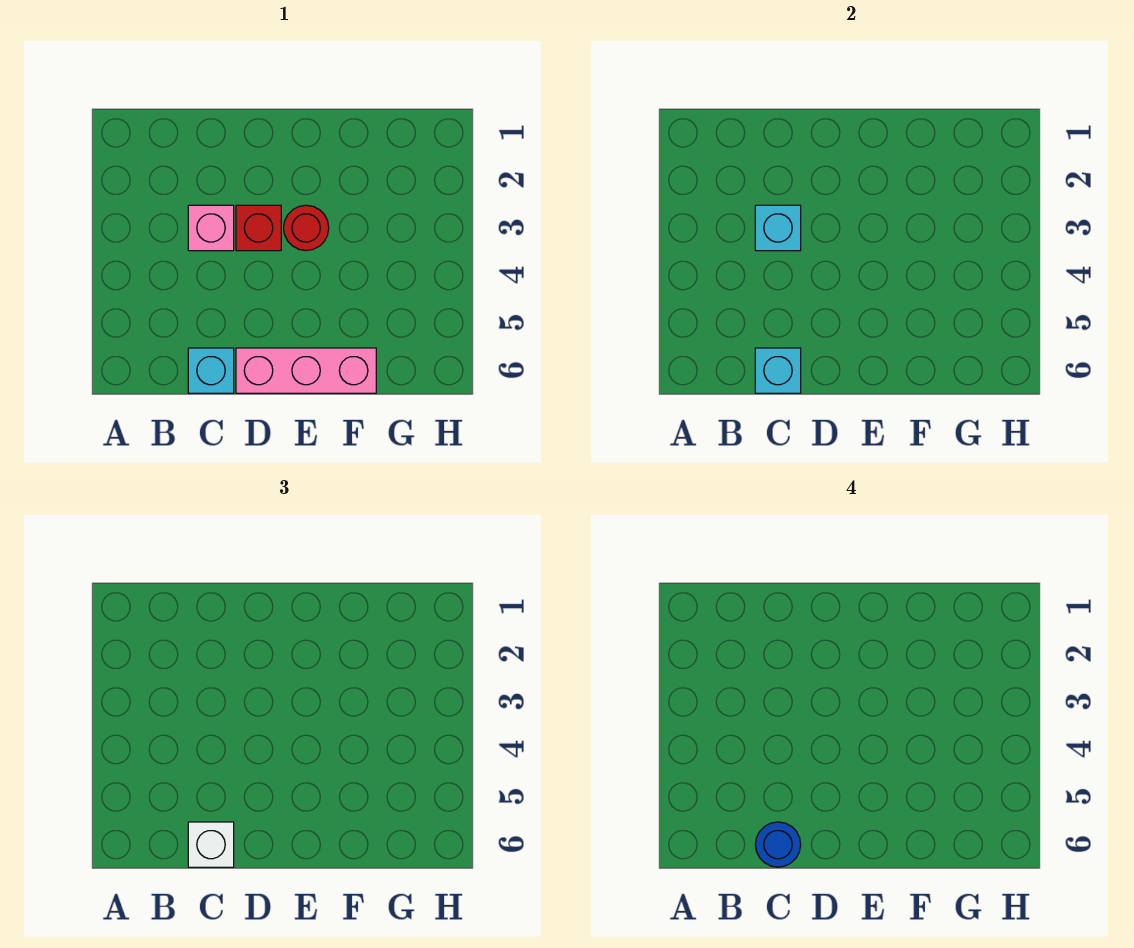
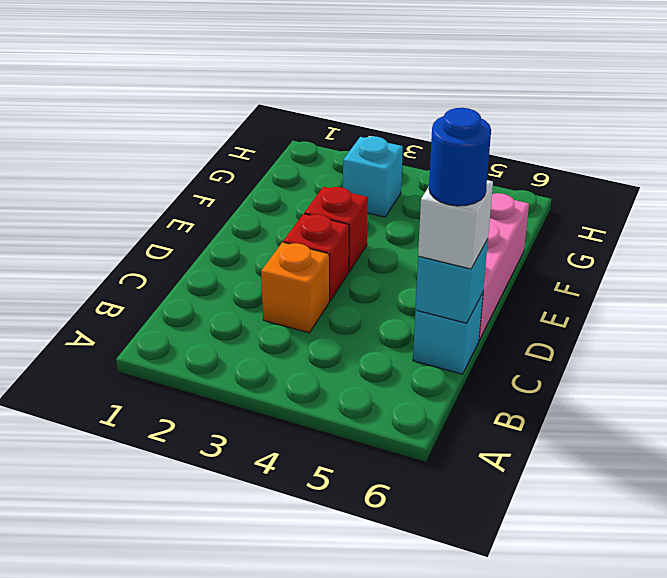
pink brick C3 level 1 -> orange brick C3 level 1
cyan brick C3 level 2 -> cyan brick G3 level 1
red round brick E3 level 1 -> red brick E3 level 1

